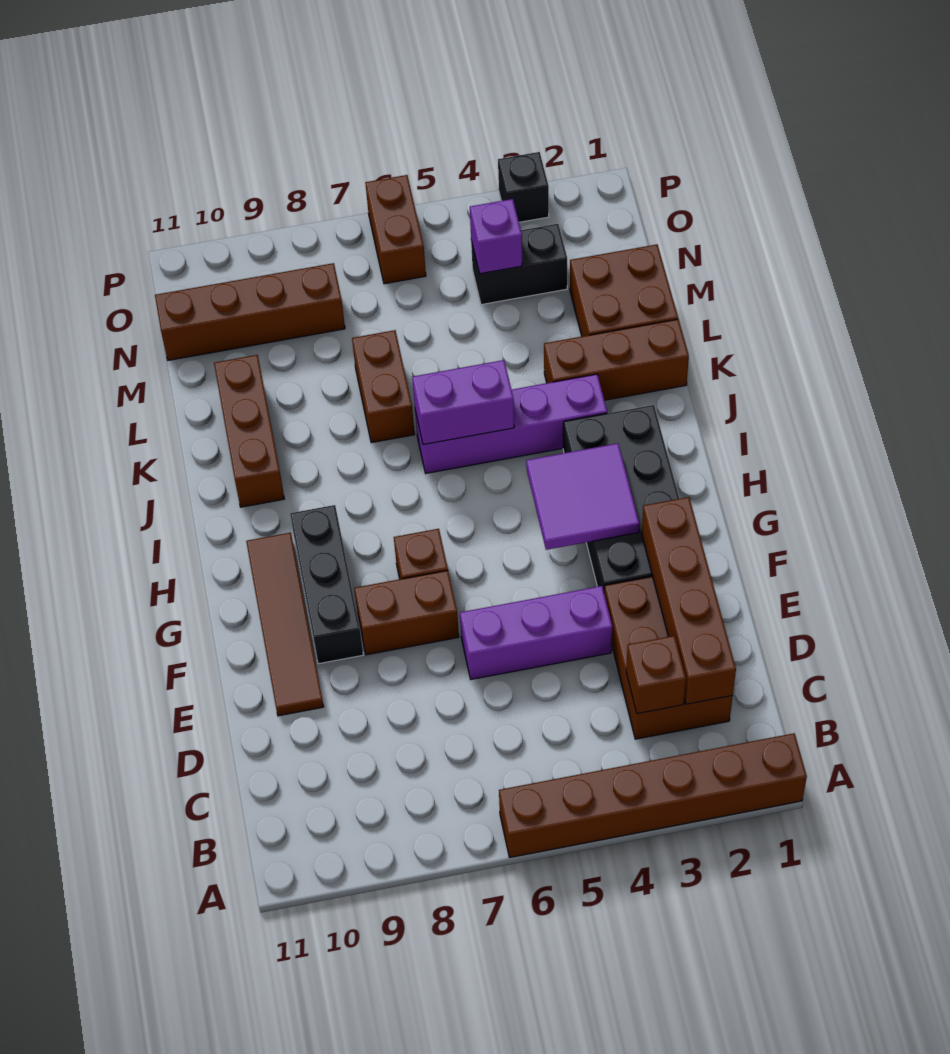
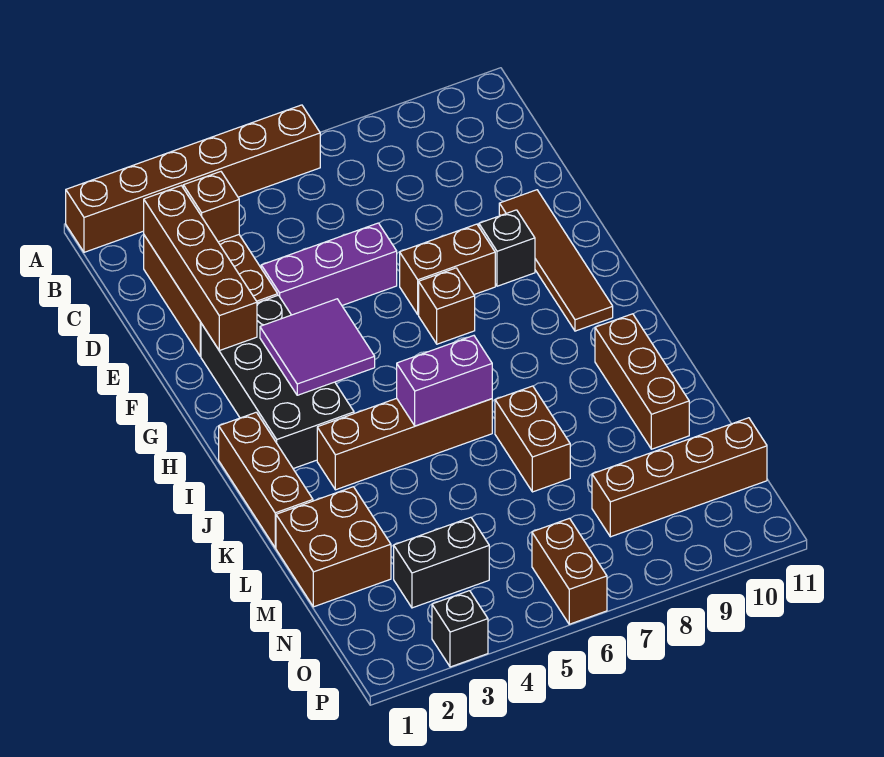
black brick F9:H9 level 1 -> black brick F9 level 1
purple brick J3:J6 level 1 -> brown brick J3:J6 level 1
brown brick K1:K3 level 1 -> brown brick I1:K1 level 1
purple brick N4 level 2 -> none

